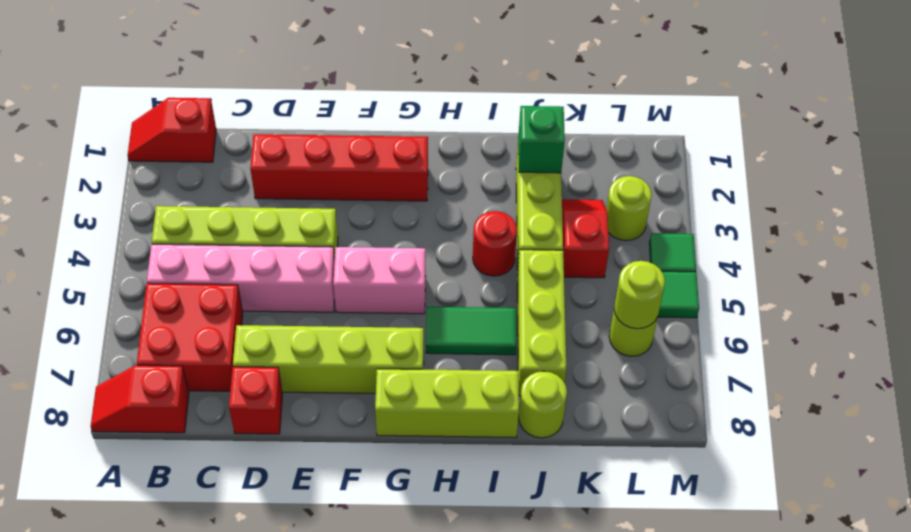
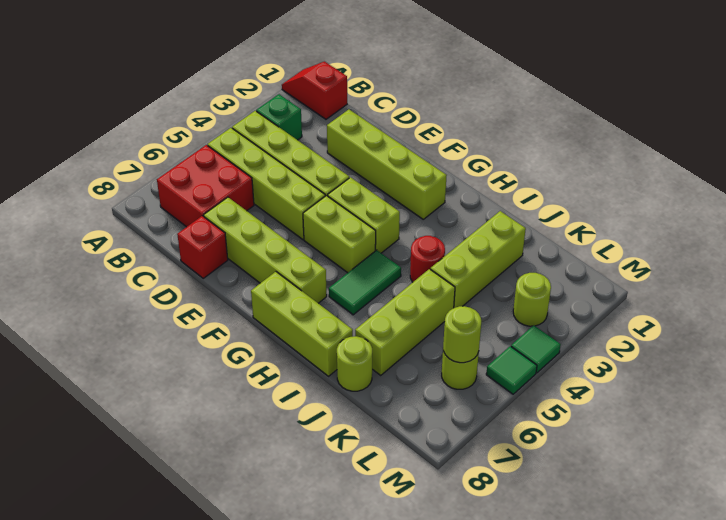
red slope A8:B8 level 1 top B -> none
pink brick B5:E5 level 1 -> lime brick B5:E5 level 1
red brick D2:G2 level 1 -> lime brick D2:G2 level 1
none -> lime brick F4:G4 level 1
pink brick F5:G5 level 1 -> lime brick F5:G5 level 1
green tile H6:I6 level 1 -> green tile H5:H6 level 1
green brick J2 level 2 -> green brick B3 level 1
red slope K3:K4 level 1 top 4 -> none

